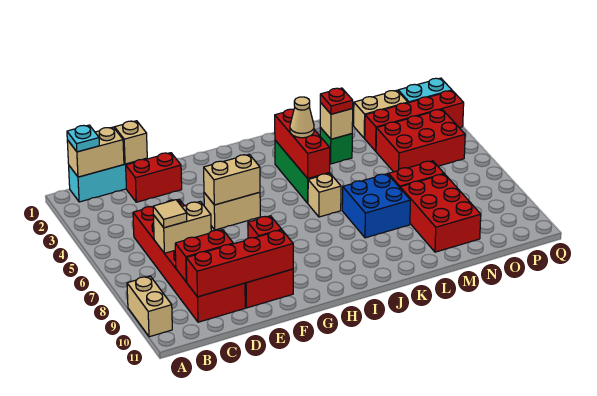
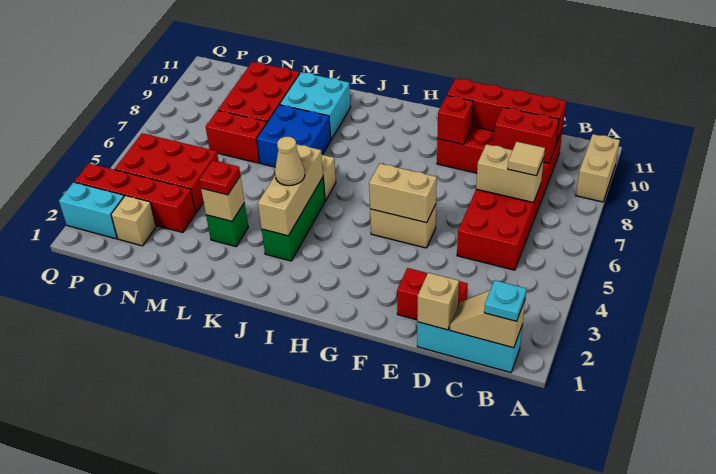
tan brick B1:C1 level 2 -> tan slope B1:C1 level 2 top B
red brick J3:J5 level 2 -> tan brick J3:J5 level 2
none -> cyan brick K9:L10 level 1
tan brick N2:O2 level 1 -> tan brick O2 level 1

